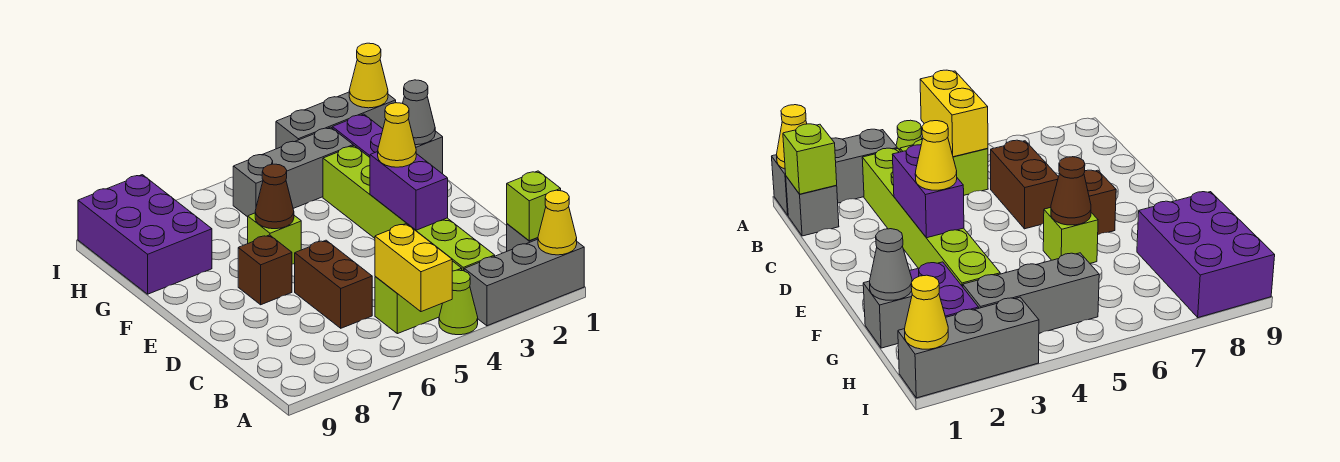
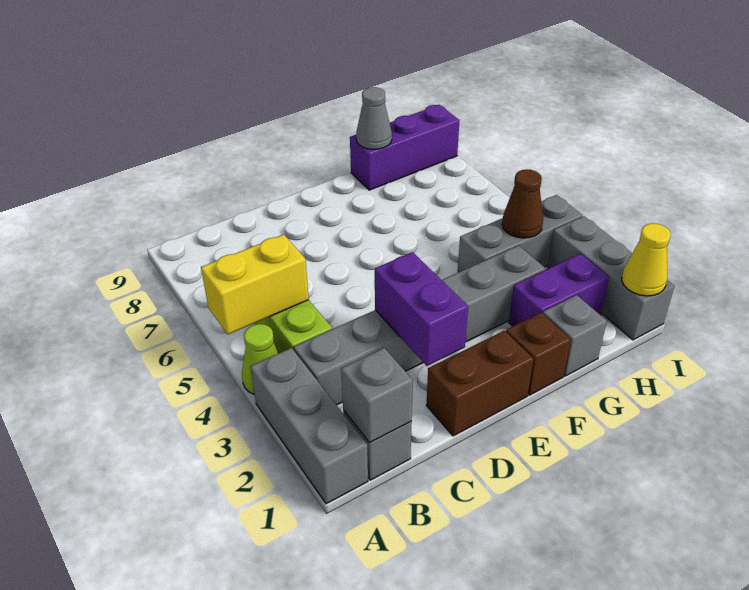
yellow cone A1 level 2 -> none
lime brick B1 level 2 -> grey brick B1 level 2
lime brick B3:G3 level 1 -> grey brick B3:G3 level 1
brown brick C6:D6 level 1 -> brown brick D1:E1 level 1
purple brick D3:E3 level 2 -> purple brick D2:D3 level 2
yellow cone E3 level 3 -> none
brown brick E7 level 1 -> brown brick F1 level 1
lime brick F6 level 1 -> none
brown cone F6 level 2 -> brown cone H4 level 2
grey cone G1 level 2 -> grey cone G9 level 2
purple brick G8:I9 level 1 -> purple brick G9:I9 level 1
grey brick H3:H5 level 1 -> grey brick G4:I4 level 1

